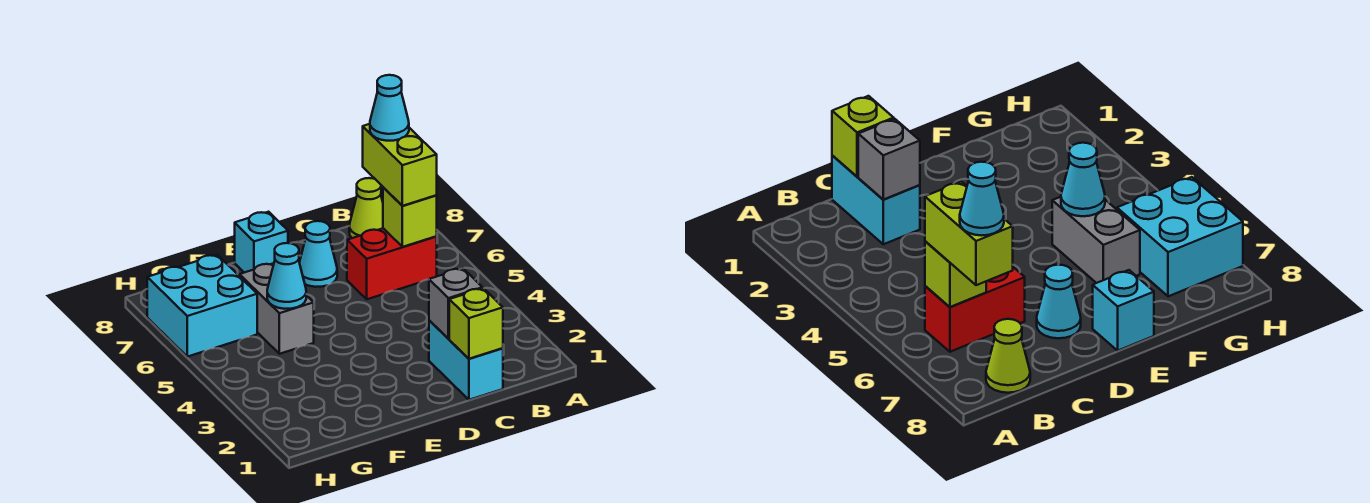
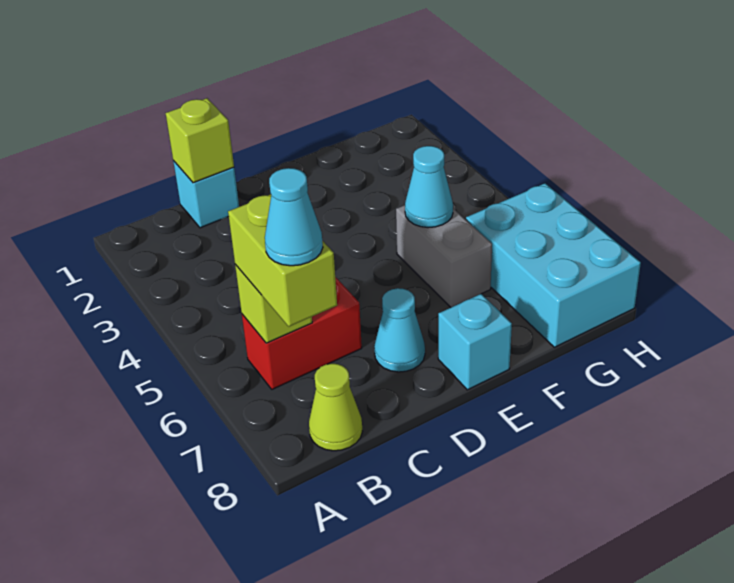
cyan brick C1:C2 level 1 -> cyan brick C1 level 1
grey brick C2 level 2 -> none
cyan brick G6:H7 level 1 -> cyan brick G6:H8 level 1

